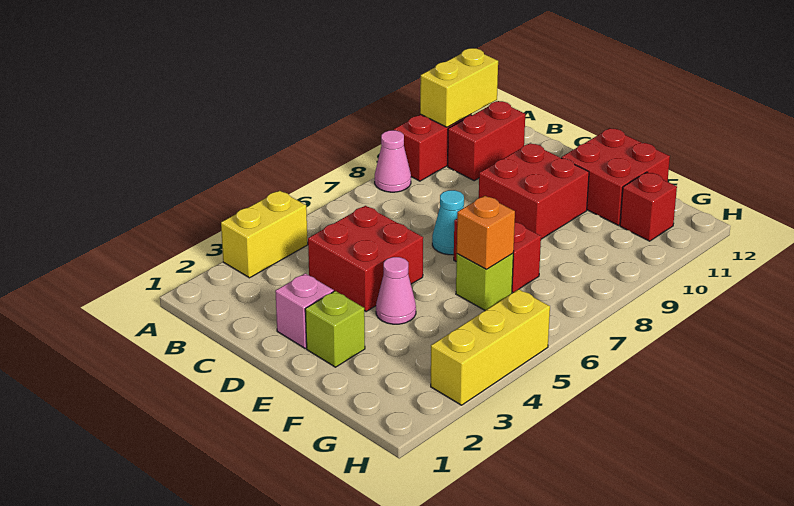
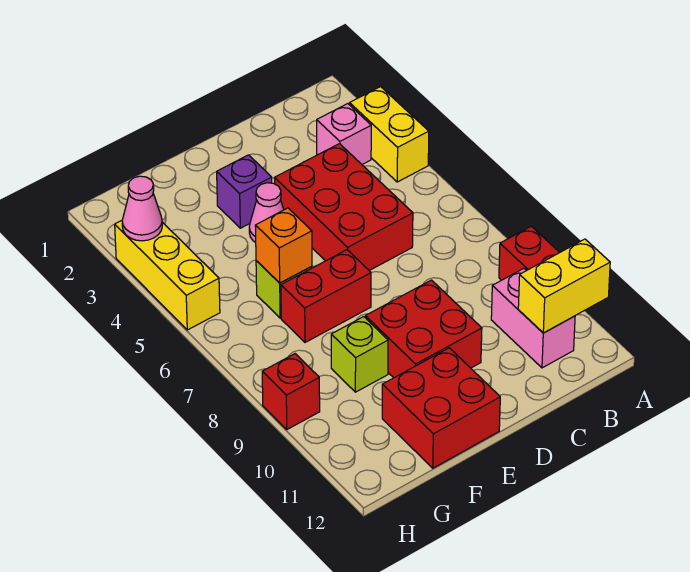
pink cone A8 level 1 -> pink cone H3 level 2
yellow brick A10:A11 level 2 -> yellow brick A11:B11 level 2
red brick B10:B11 level 1 -> pink brick B10:B11 level 1
red brick C4:D5 level 1 -> red brick C4:D6 level 1
pink brick D2 level 1 -> pink brick B3 level 1
cyan cone D7 level 1 -> none
lime brick E2 level 1 -> lime brick F9 level 1
none -> purple brick E3 level 1
red brick G11 level 1 -> red brick H9 level 1

